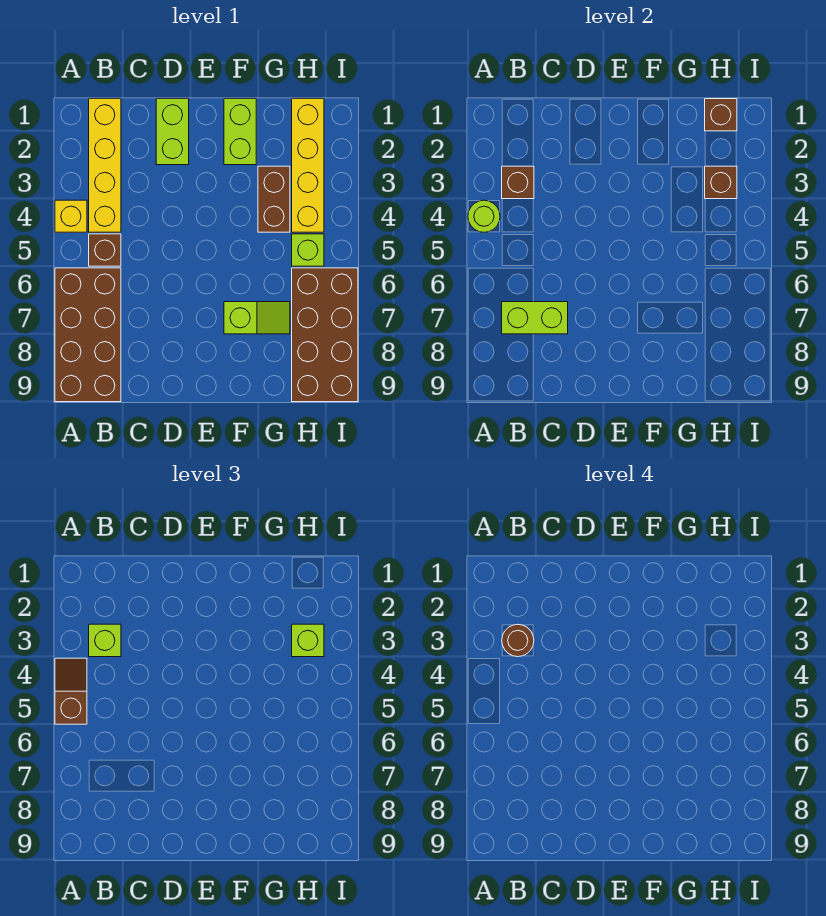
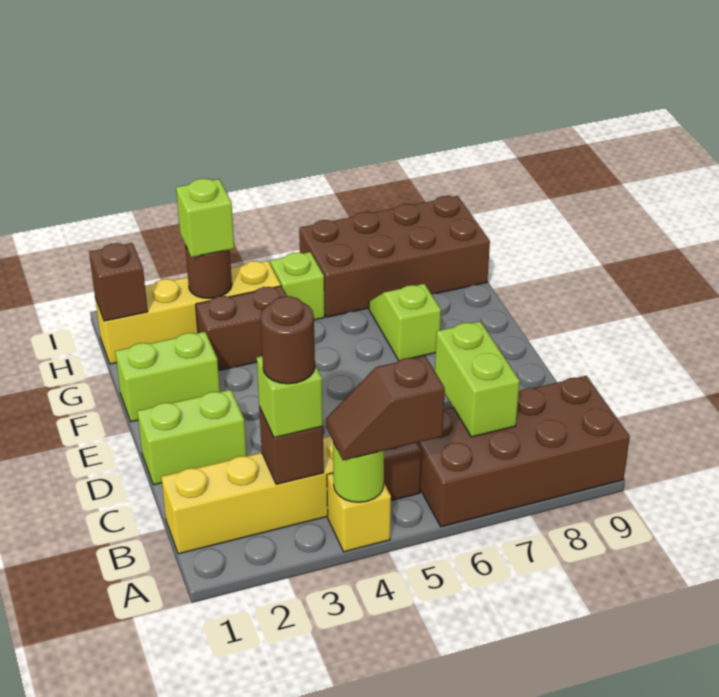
brown brick H3 level 2 -> brown round brick H3 level 2

